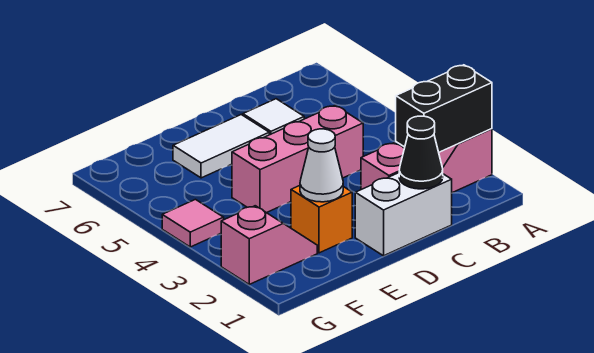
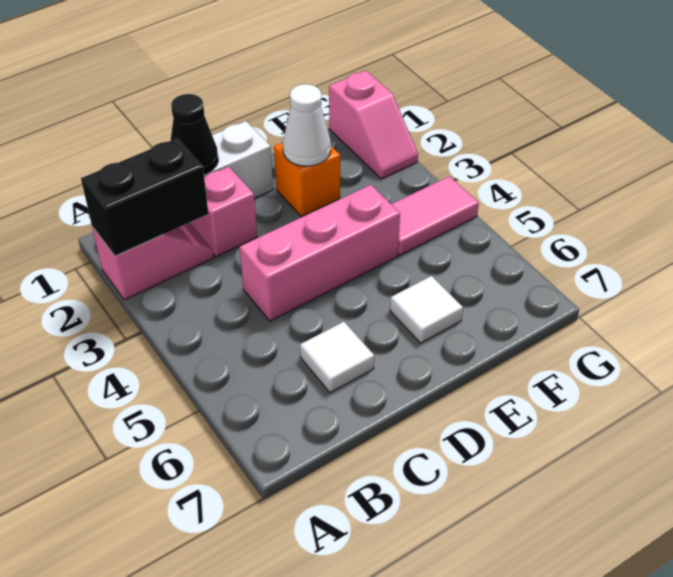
white tile D6:E6 level 1 -> white tile E6 level 1
pink slope F2:G2 level 1 top G -> pink slope G1:G2 level 1 top 1
pink tile G4 level 1 -> pink tile F4:G4 level 1

